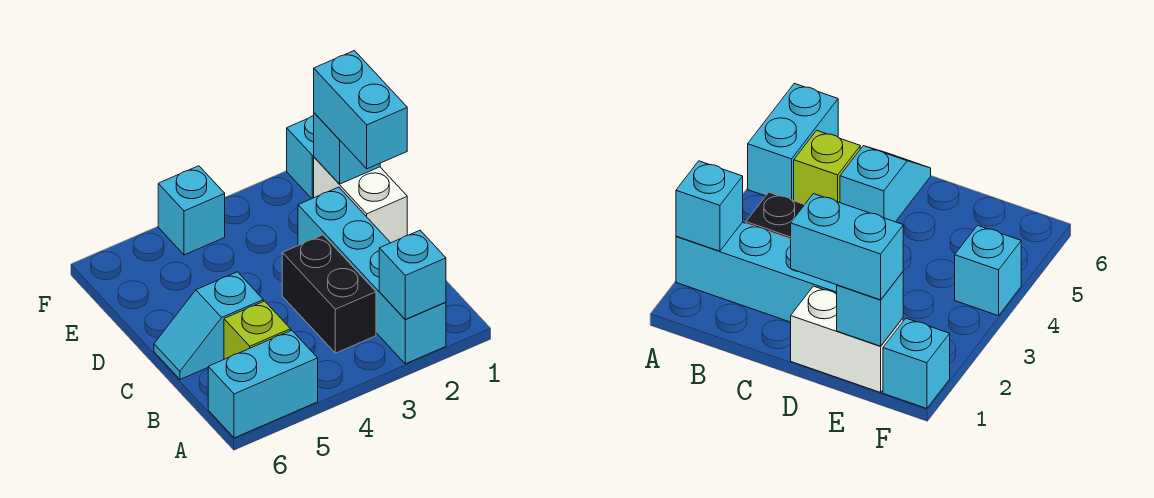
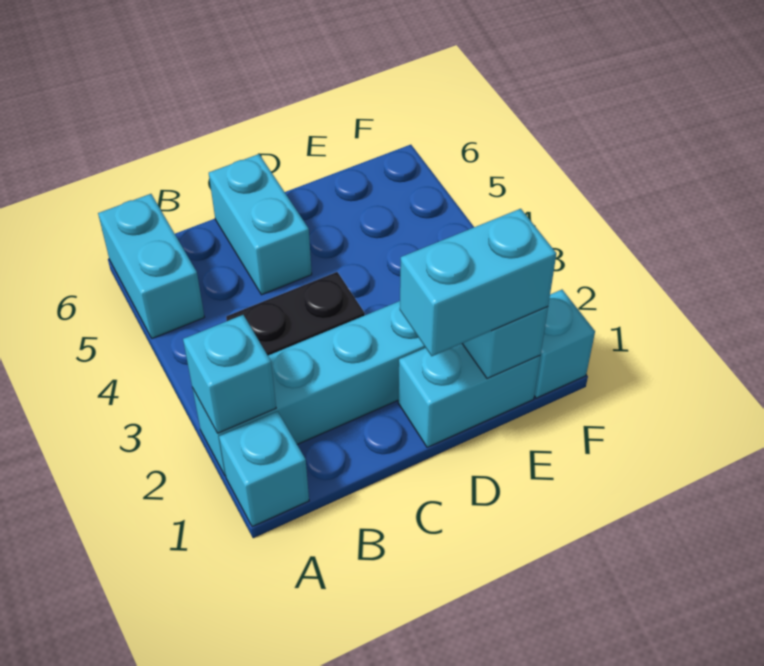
lime brick B5 level 1 -> none
cyan slope C5:C6 level 1 top 5 -> cyan brick C5:C6 level 1
white brick D1:E1 level 1 -> cyan brick D1:E1 level 1
cyan brick F4 level 1 -> cyan brick A1 level 1

